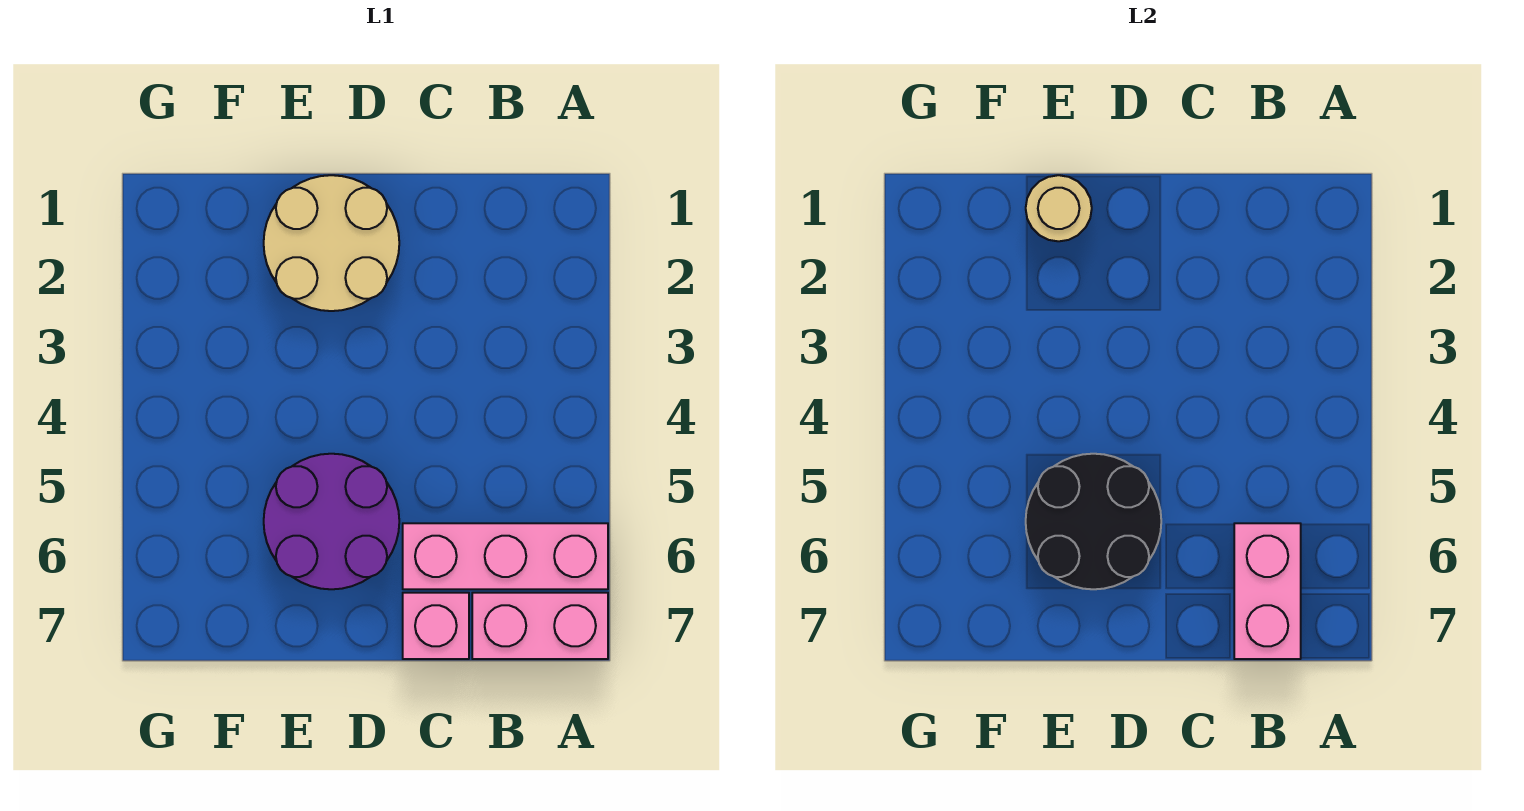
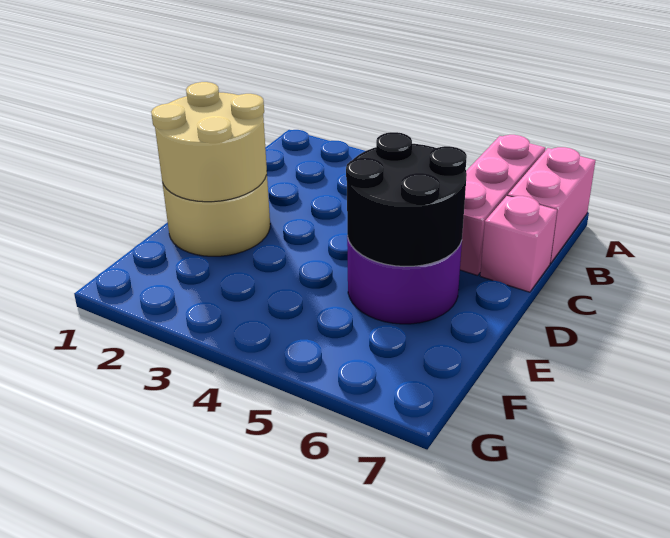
pink brick B6:B7 level 2 -> none
tan round brick E1 level 2 -> tan round brick D1:E2 level 2

